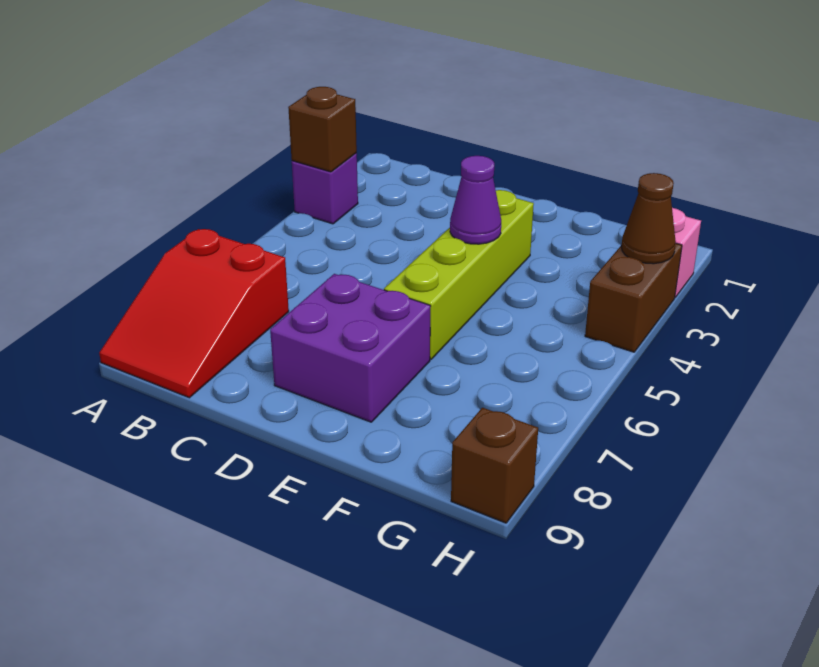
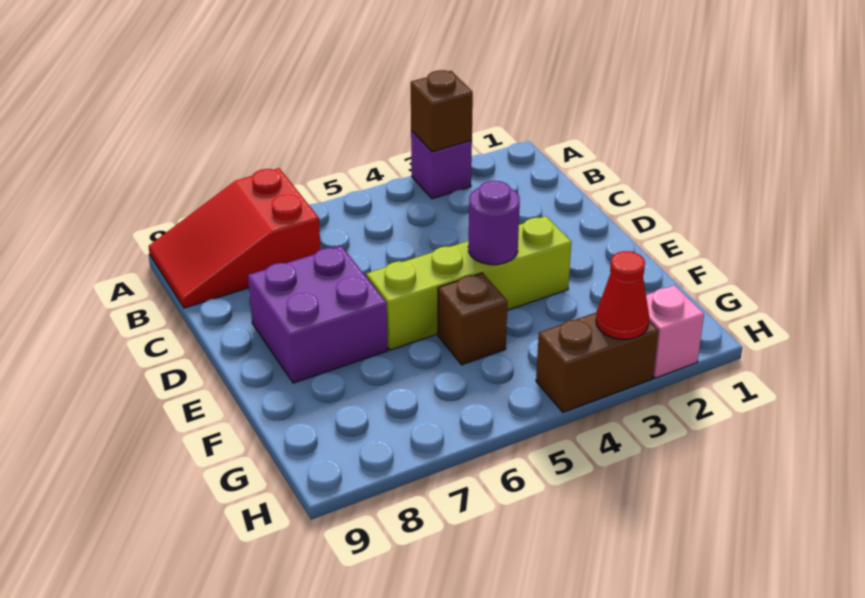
purple cone E4 level 2 -> purple round brick E4 level 2
brown cone H3 level 2 -> red cone H3 level 2
brown brick H9 level 1 -> brown brick F5 level 1

